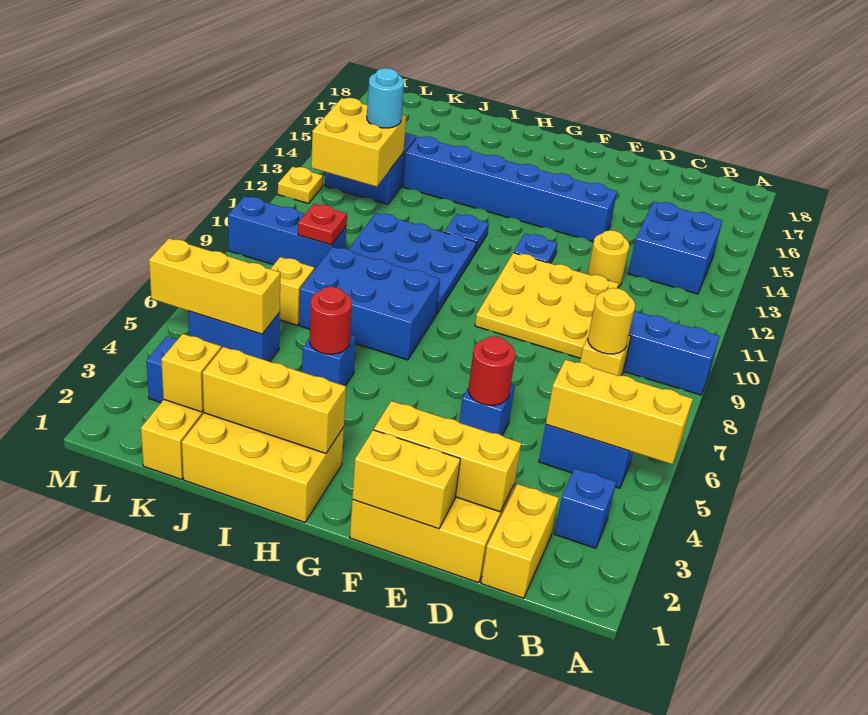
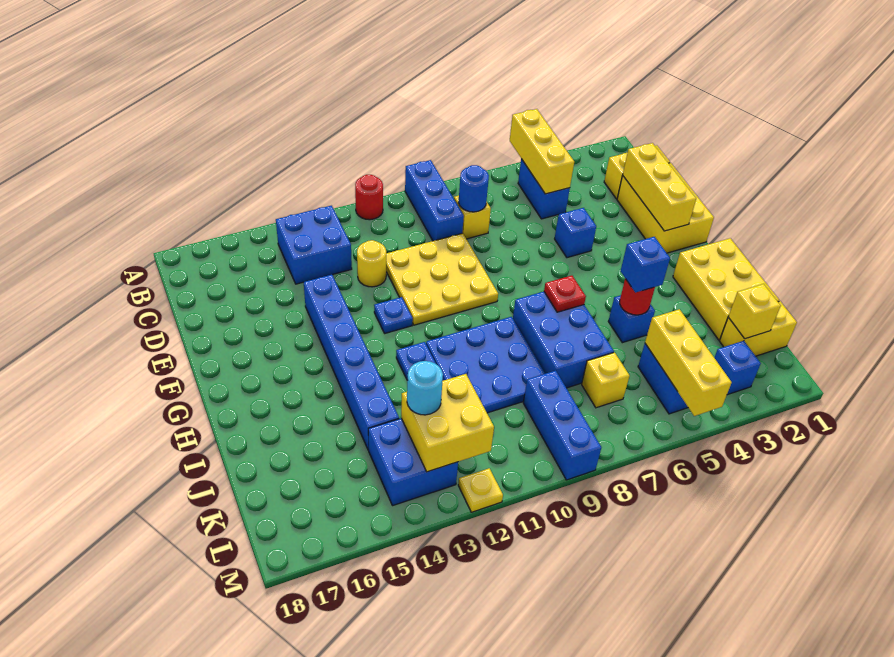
blue brick B3 level 1 -> blue brick I5 level 3
yellow round brick C8 level 2 -> blue round brick C8 level 2
yellow brick E1:F1 level 2 -> none
red round brick E5 level 2 -> red round brick A11 level 1
yellow brick H2:J2 level 2 -> none
red plate K9 level 2 -> red plate H7 level 2

